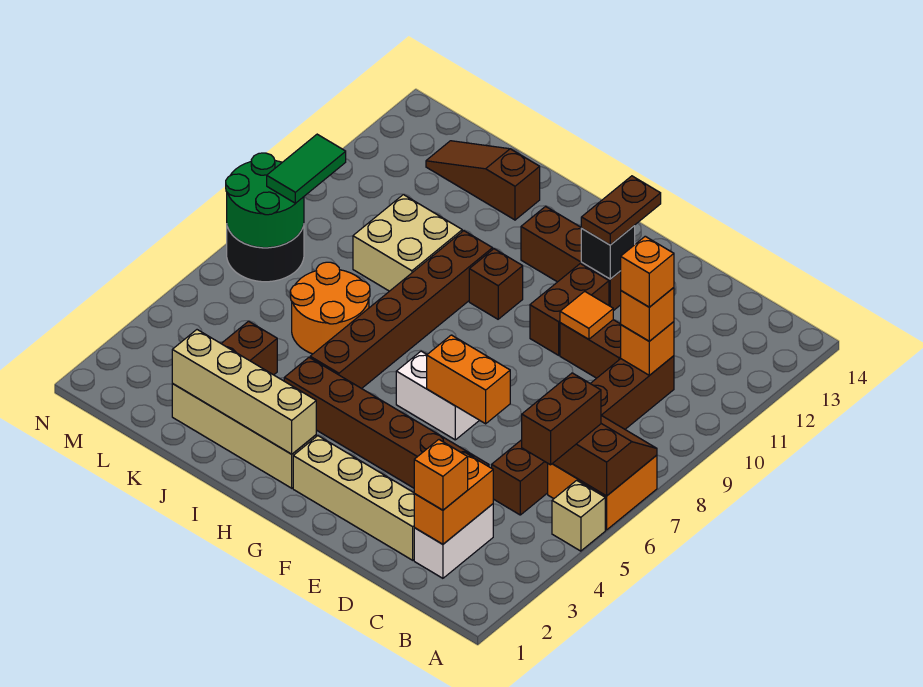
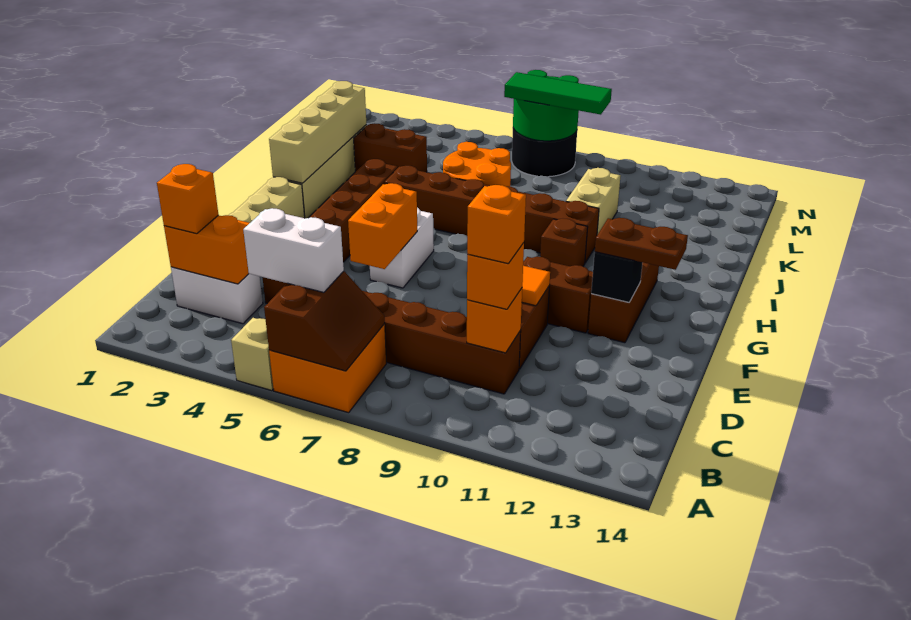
brown brick B5:B6 level 3 -> white brick B5:B6 level 3
tan brick J9:K10 level 1 -> tan brick J10:K10 level 1
brown slope J13:L13 level 1 top J -> none
green tile M8:M9 level 3 -> green tile M7:M9 level 3

